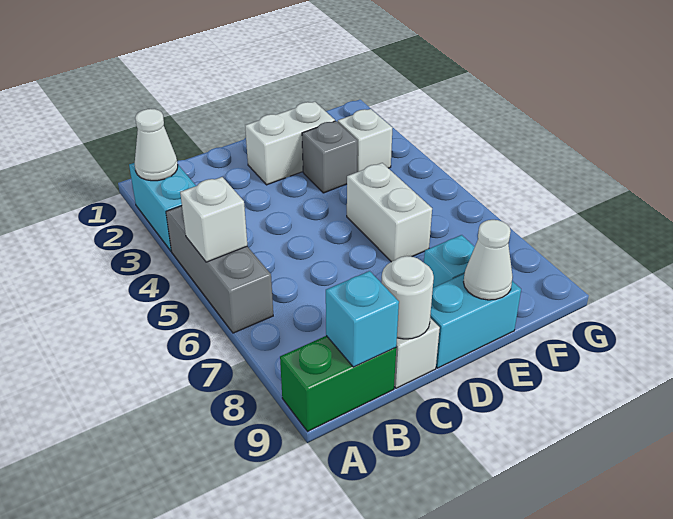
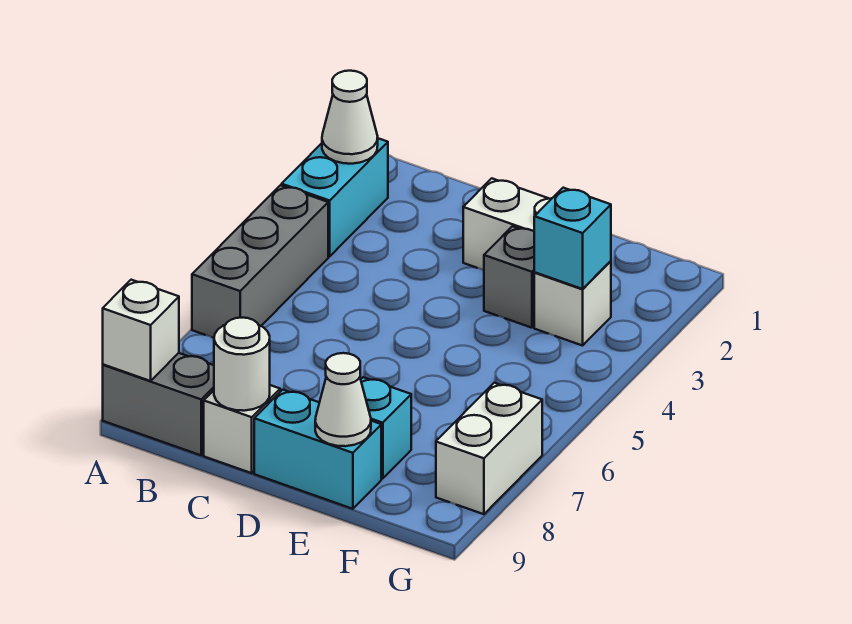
white brick A5 level 2 -> white brick A9 level 2
green brick A9:B9 level 1 -> grey brick A9:B9 level 1
cyan brick B9 level 2 -> cyan brick F3 level 2
white brick E5:E6 level 1 -> white brick G7:G8 level 1

